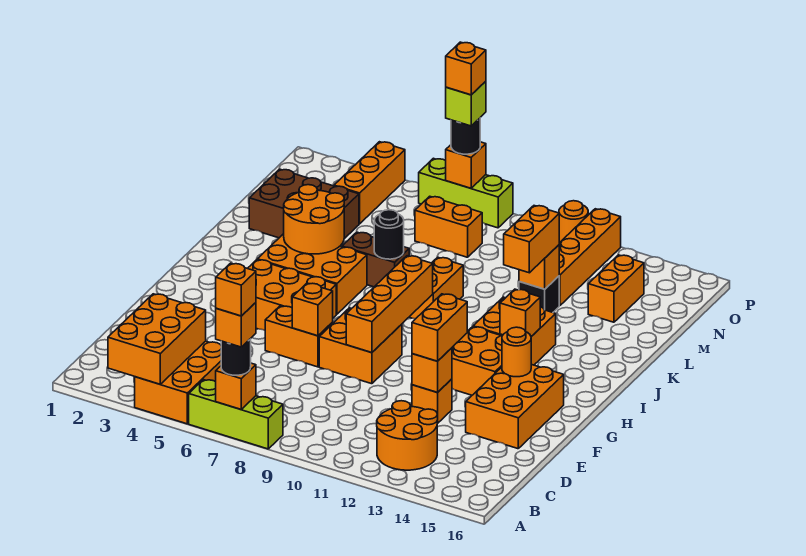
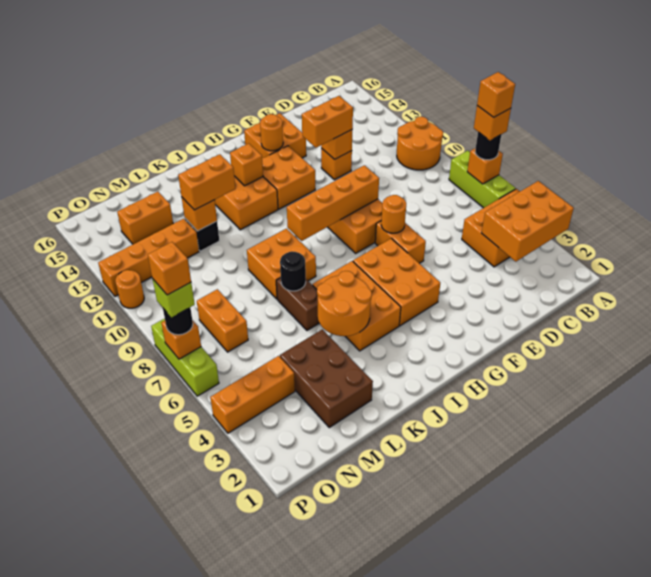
orange round brick B12:C13 level 1 -> orange round brick A10:B11 level 1
orange brick E14:G15 level 1 -> orange brick F14:G15 level 1
orange brick F7 level 2 -> orange round brick F7 level 2
orange brick J9:K9 level 1 -> orange brick J8:K9 level 1

